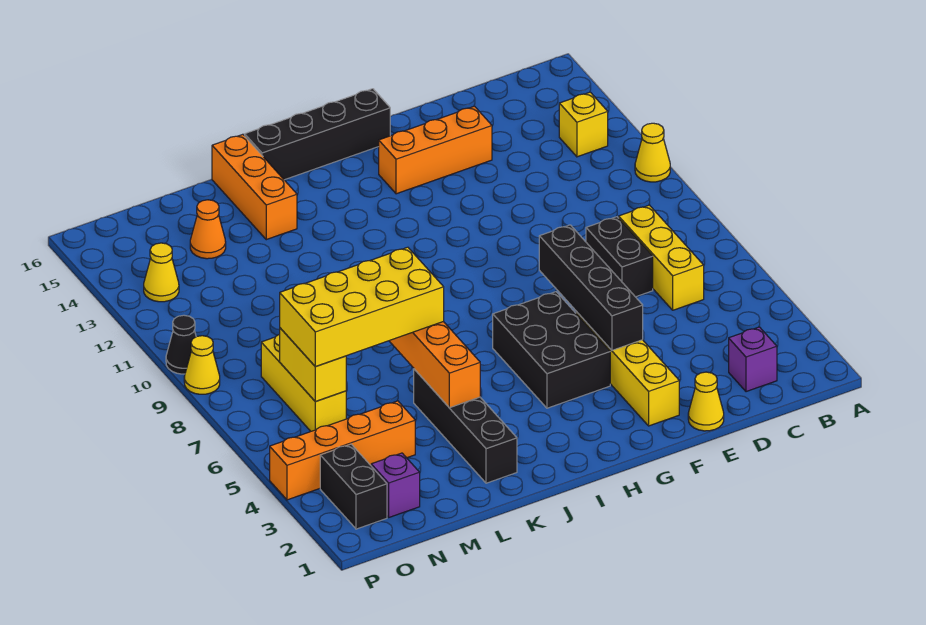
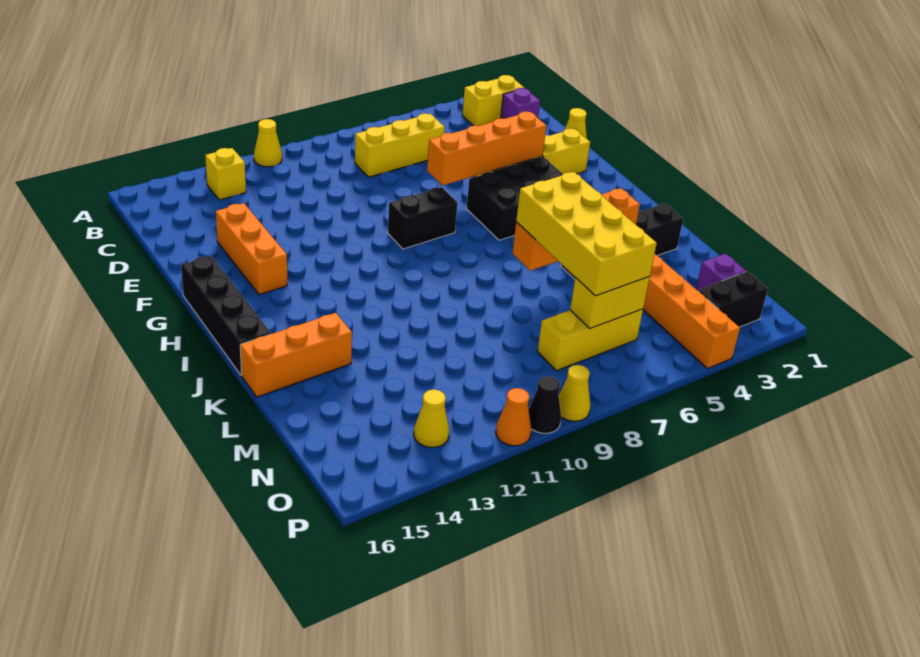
none -> yellow brick B2:B3 level 1
black brick D7:D8 level 1 -> black brick G8:G9 level 1
black brick F4:F7 level 2 -> orange brick F4:F7 level 2
orange cone M14 level 1 -> orange cone P11 level 1

